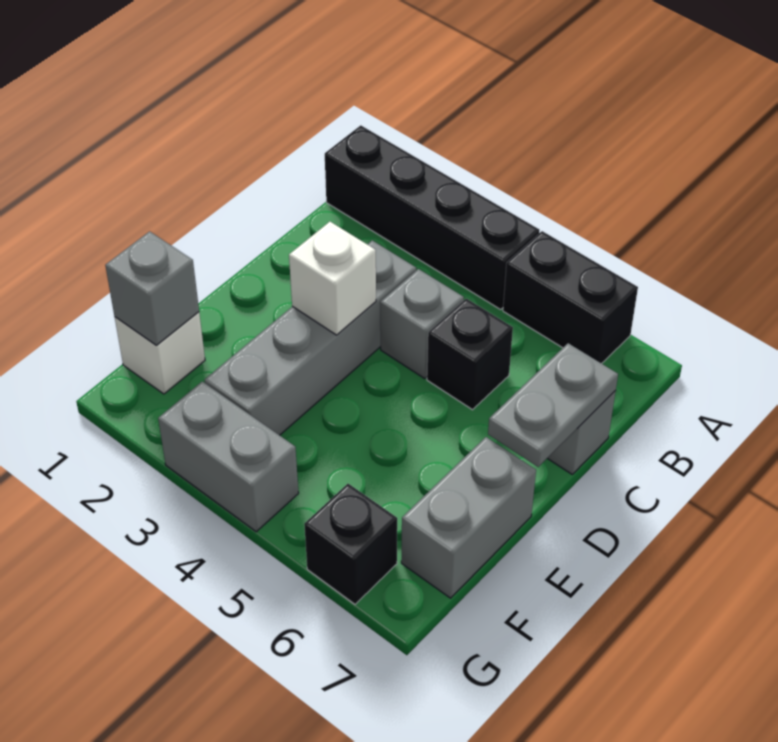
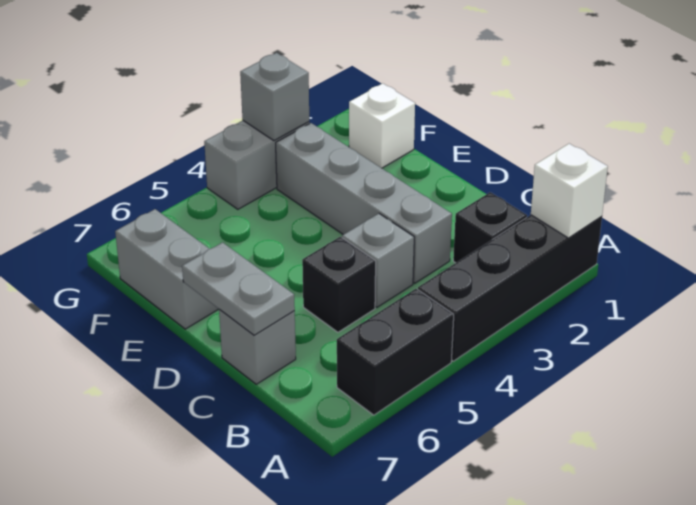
white brick D3 level 2 -> white brick A1 level 2
grey brick F1 level 2 -> grey brick G3 level 2
black brick G6 level 1 -> black brick B2 level 1

